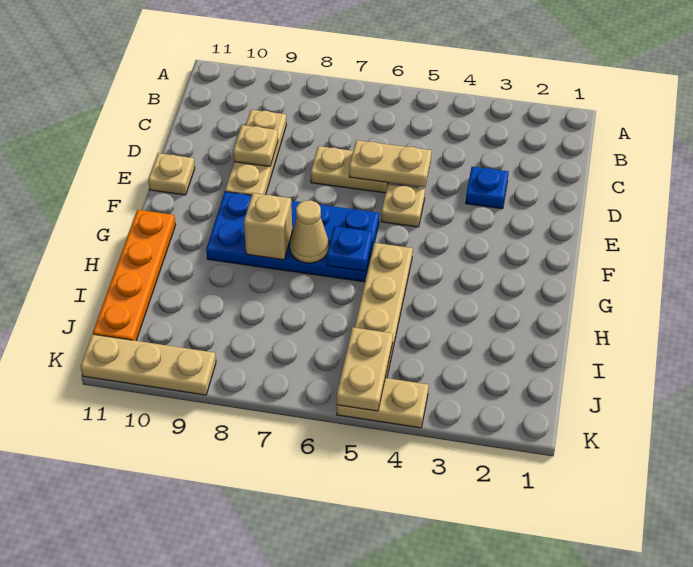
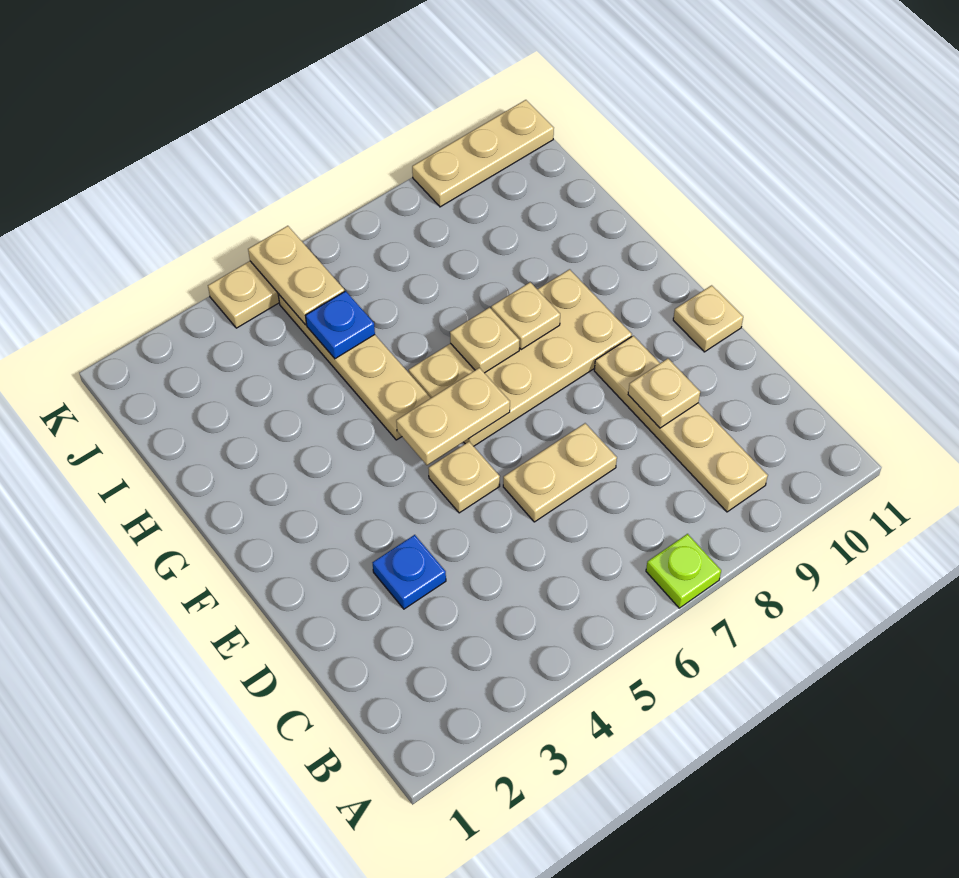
none -> lime plate A7 level 1
tan plate C9:E9 level 1 -> tan plate B9:E9 level 1
tan plate D5:D6 level 2 -> tan plate F5:F6 level 2
blue plate F6:G9 level 1 -> tan plate F6:G9 level 1
blue plate G6 level 2 -> blue plate I5 level 2
tan cone G7 level 2 -> tan plate G7 level 2
tan brick G8 level 2 -> tan plate G8 level 2
orange plate G11:J11 level 1 -> none

